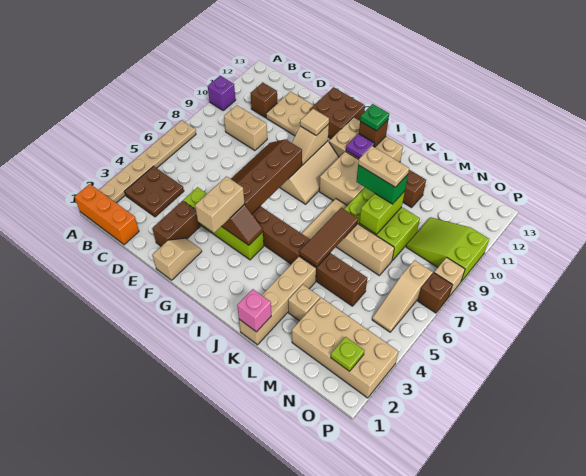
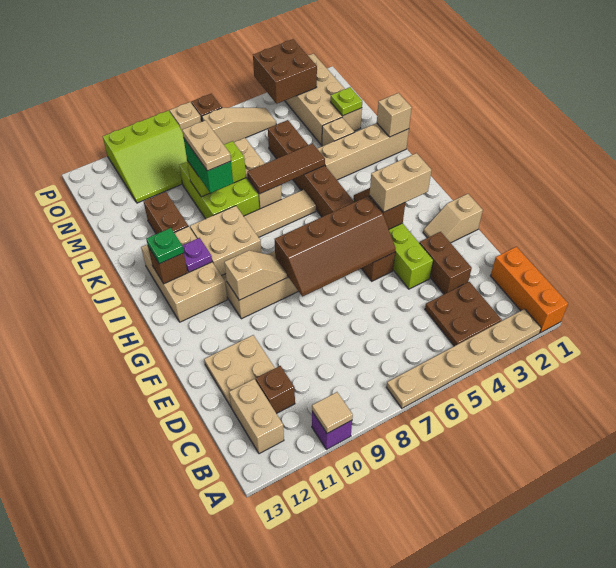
tan brick C9:D9 level 1 -> tan brick B12:C12 level 1
brown brick E2:E3 level 1 -> brown brick D3:E3 level 1
brown brick F12:G13 level 1 -> brown brick O3:P4 level 2
tan tile G10 level 3 -> tan tile A10 level 2
pink brick K1 level 2 -> tan brick K1 level 2
lime slope N9:P10 level 1 top P -> lime slope N9:P11 level 1 top P
lime plate O2 level 2 -> lime plate M2 level 2

